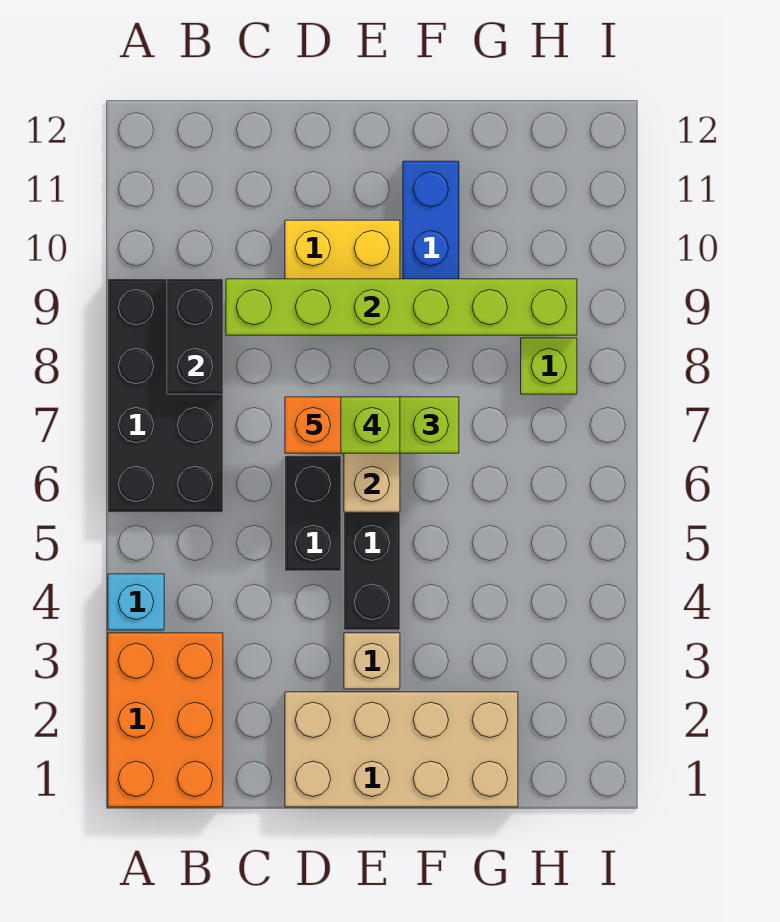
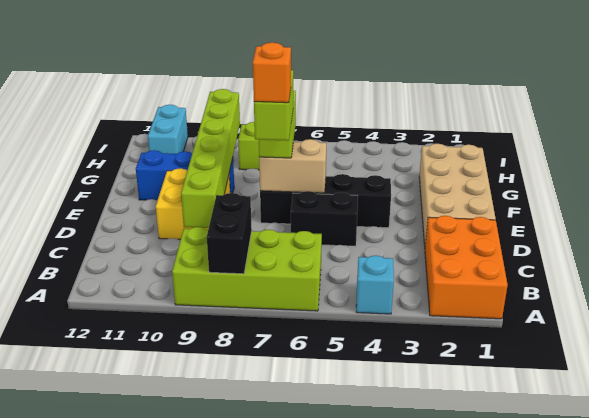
orange brick A1:B3 level 1 -> orange brick A1:C2 level 1
black brick A6:B9 level 1 -> lime brick A6:B9 level 1
black brick B8:B9 level 2 -> black brick A8:B8 level 2
tan brick E3 level 1 -> none
none -> cyan brick H11:I11 level 1

